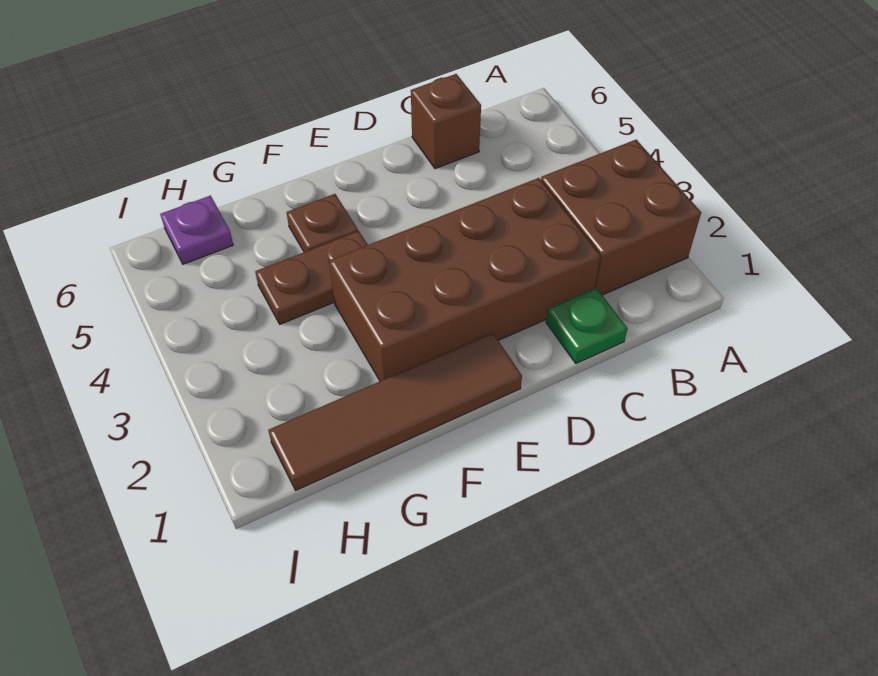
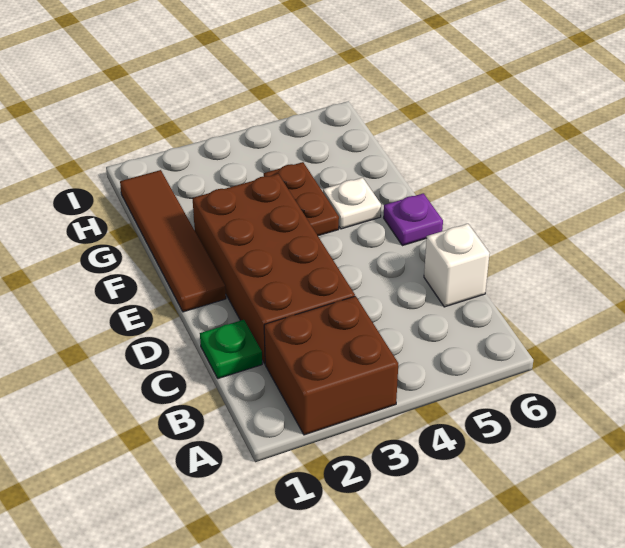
brown brick C6 level 1 -> white brick C6 level 1
brown plate F5 level 1 -> white plate F5 level 1
purple plate H6 level 1 -> purple plate E6 level 1

